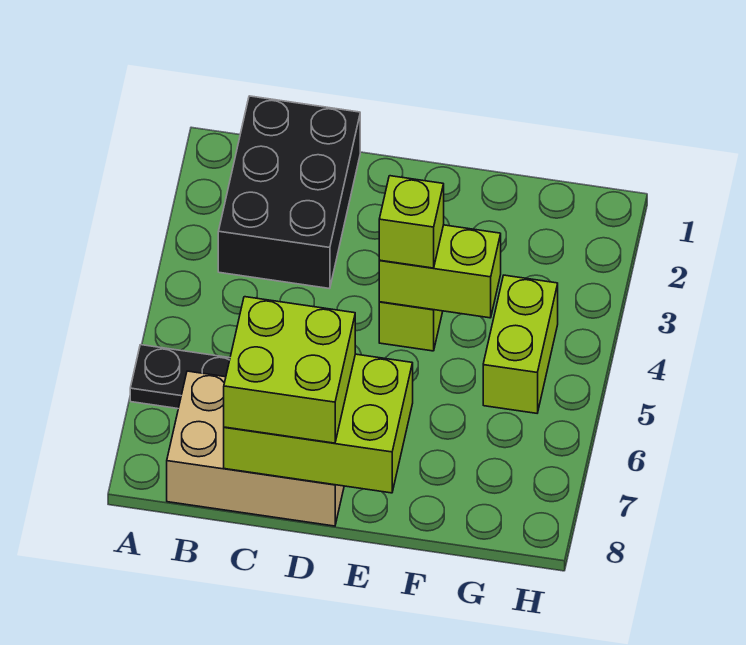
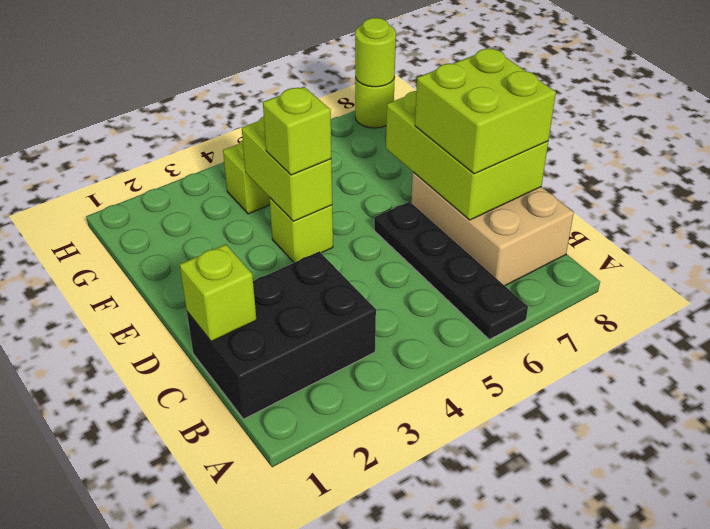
none -> lime brick C1 level 2
none -> lime round brick H8 level 1
none -> lime round brick H8 level 2

